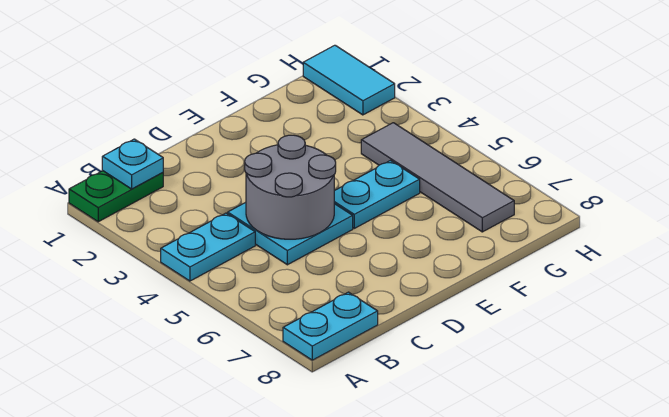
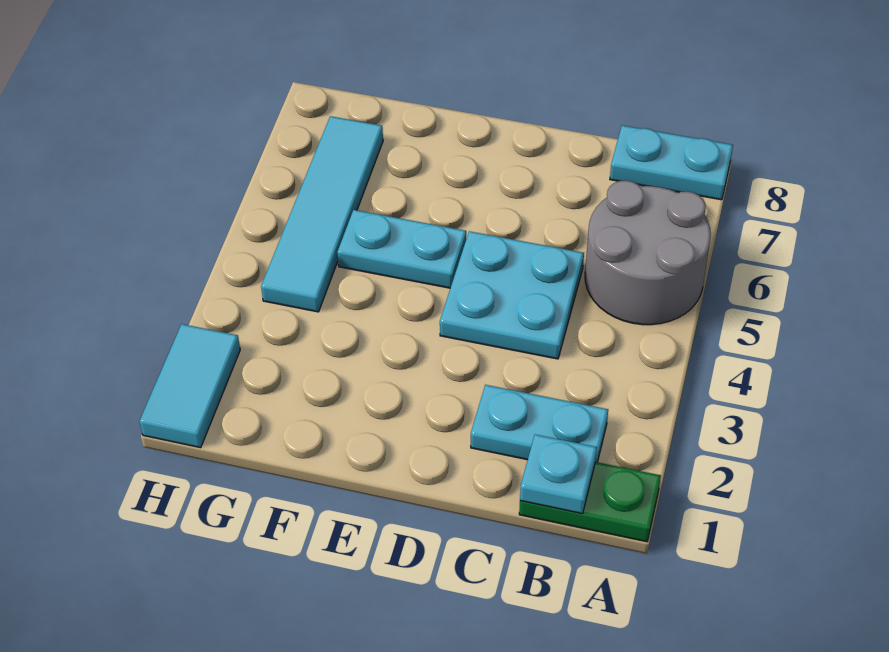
cyan plate A4:B4 level 1 -> cyan plate B2:C2 level 1
grey round brick C4:D5 level 2 -> grey round brick A5:B6 level 1
grey tile G4:G7 level 1 -> cyan tile G4:G7 level 1

